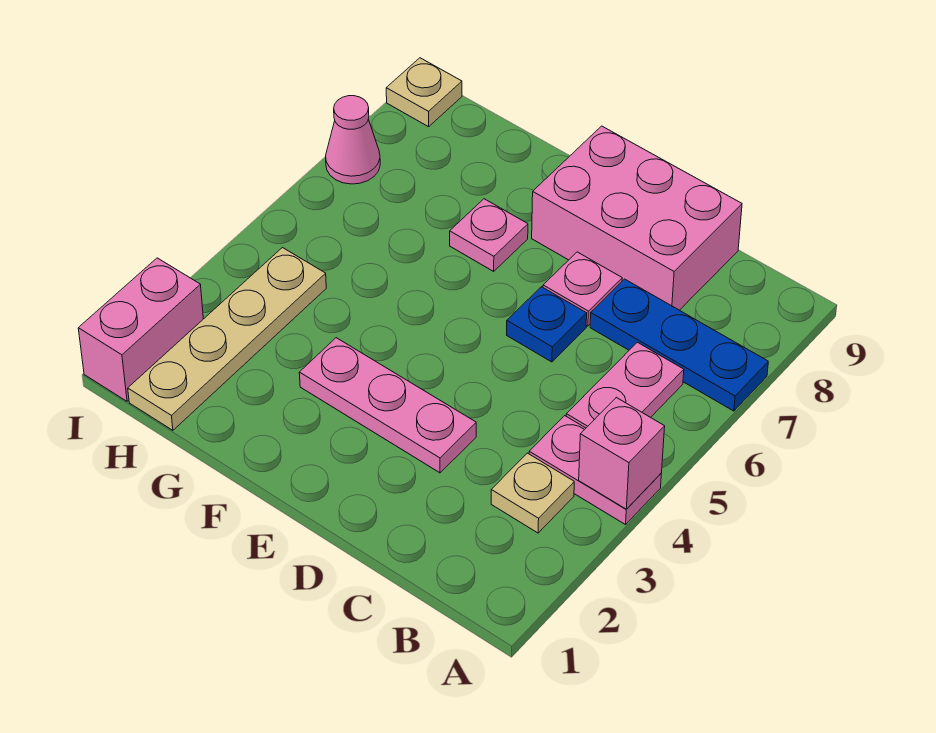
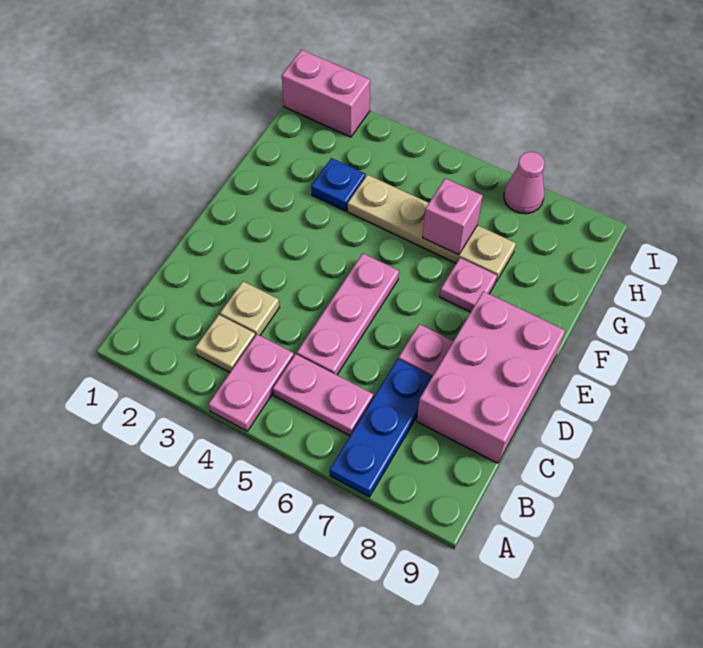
pink brick A4 level 2 -> pink brick G6 level 2
pink plate D3:F3 level 1 -> pink plate C5:E5 level 1
blue plate D6 level 1 -> blue plate G3 level 1
tan plate H1:H4 level 1 -> tan plate G4:G7 level 1
tan plate I9 level 1 -> tan plate C3 level 1

